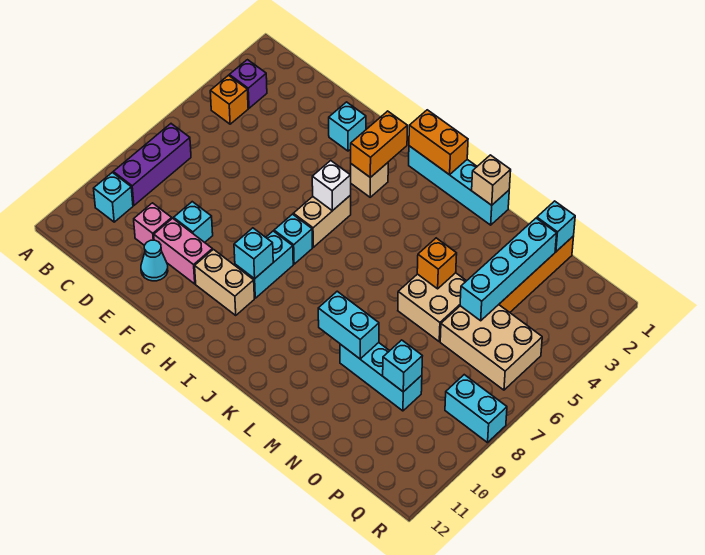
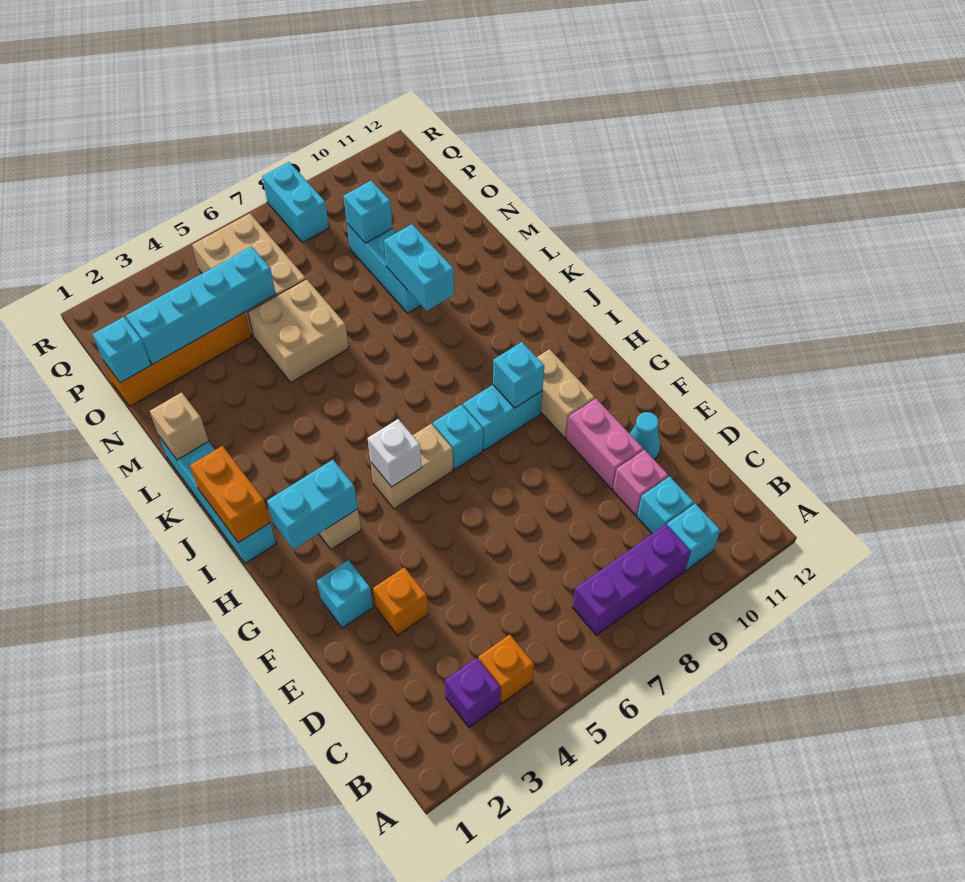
cyan brick E9 level 1 -> cyan brick C10 level 1
orange brick H2:H3 level 2 -> cyan brick H2:H3 level 2
orange brick M5 level 2 -> orange brick E3 level 1

